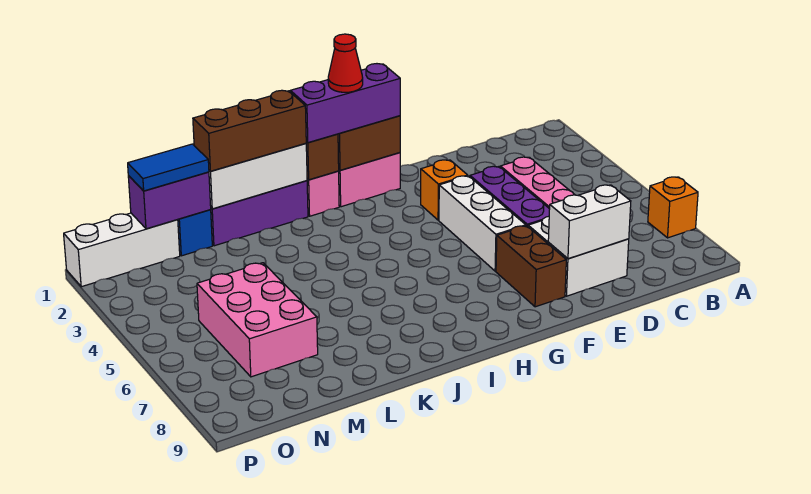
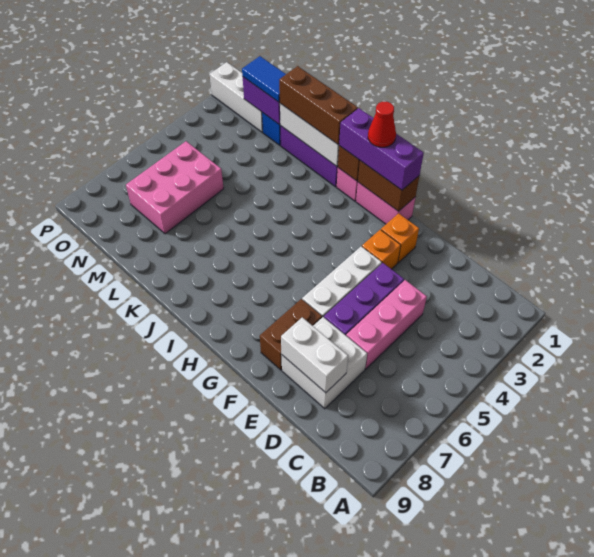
orange brick A7 level 1 -> orange brick F2 level 1

